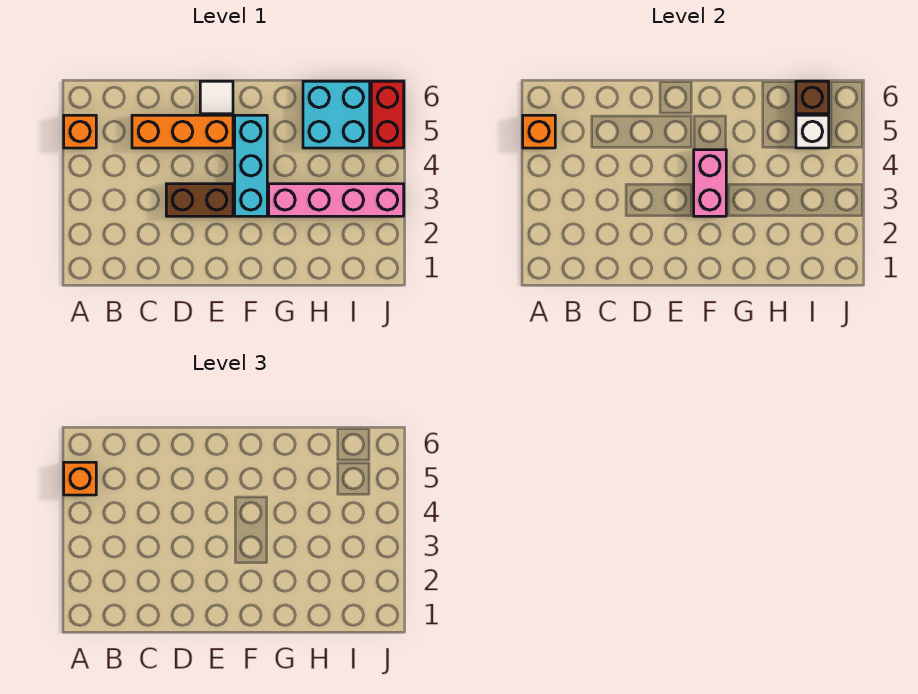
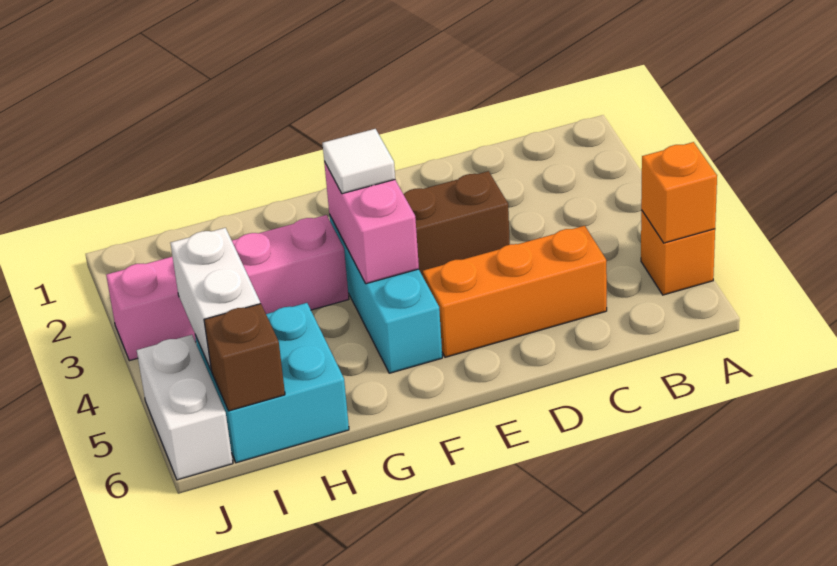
orange brick A5 level 3 -> none
white tile E6 level 1 -> white tile F3 level 3
white brick I5 level 2 -> white brick I4:I5 level 2
red brick J5:J6 level 1 -> white brick J5:J6 level 1

